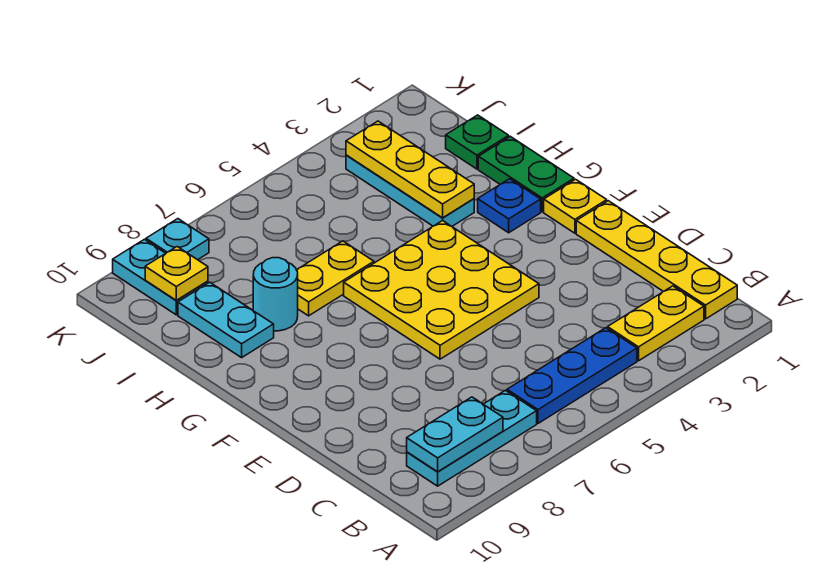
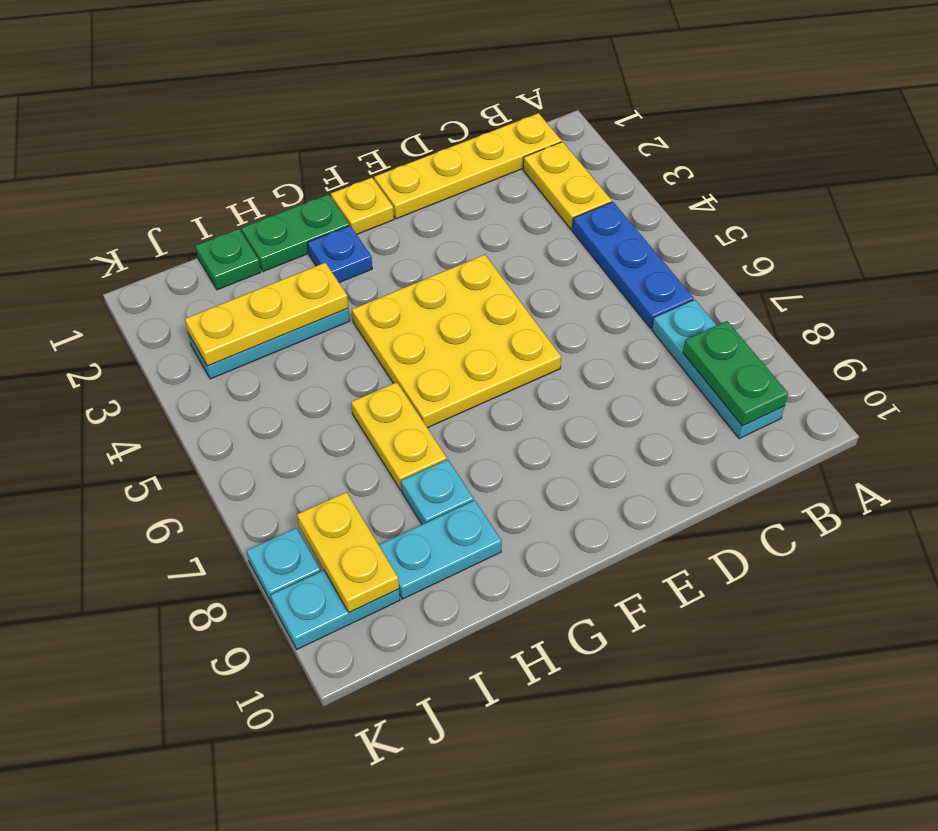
cyan plate B8:B9 level 2 -> green plate B8:B9 level 2
cyan round brick H8 level 1 -> cyan plate H8 level 1
yellow plate J9 level 2 -> yellow plate J8:J9 level 2

